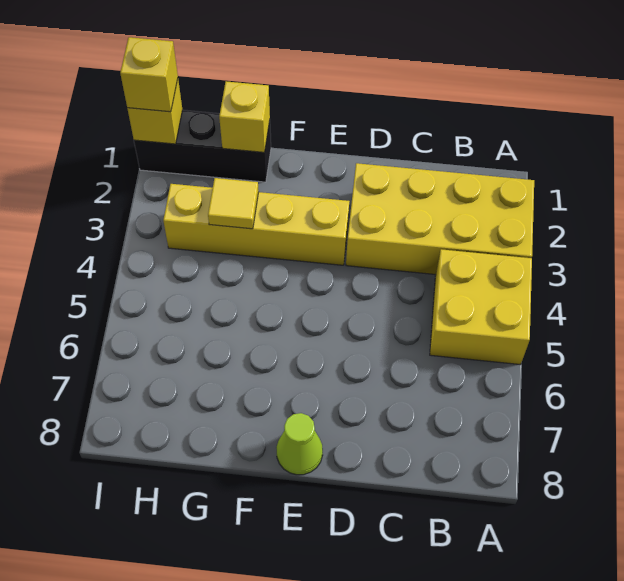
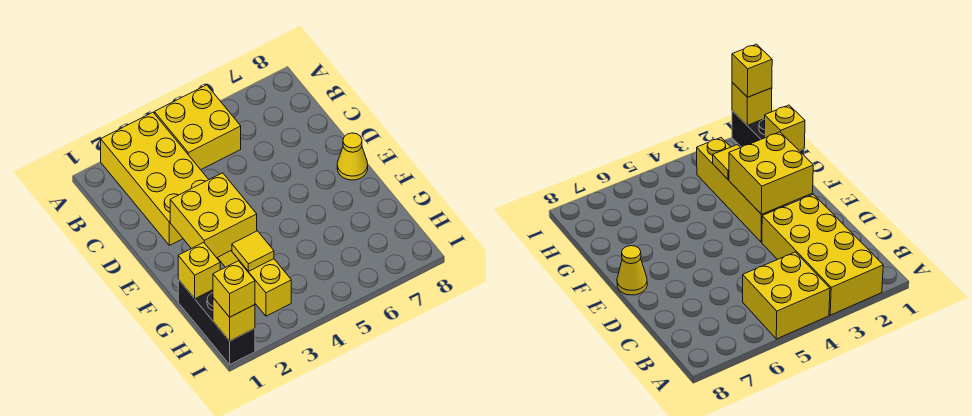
none -> yellow brick E2:F3 level 2
lime cone E8 level 1 -> yellow cone E8 level 1

